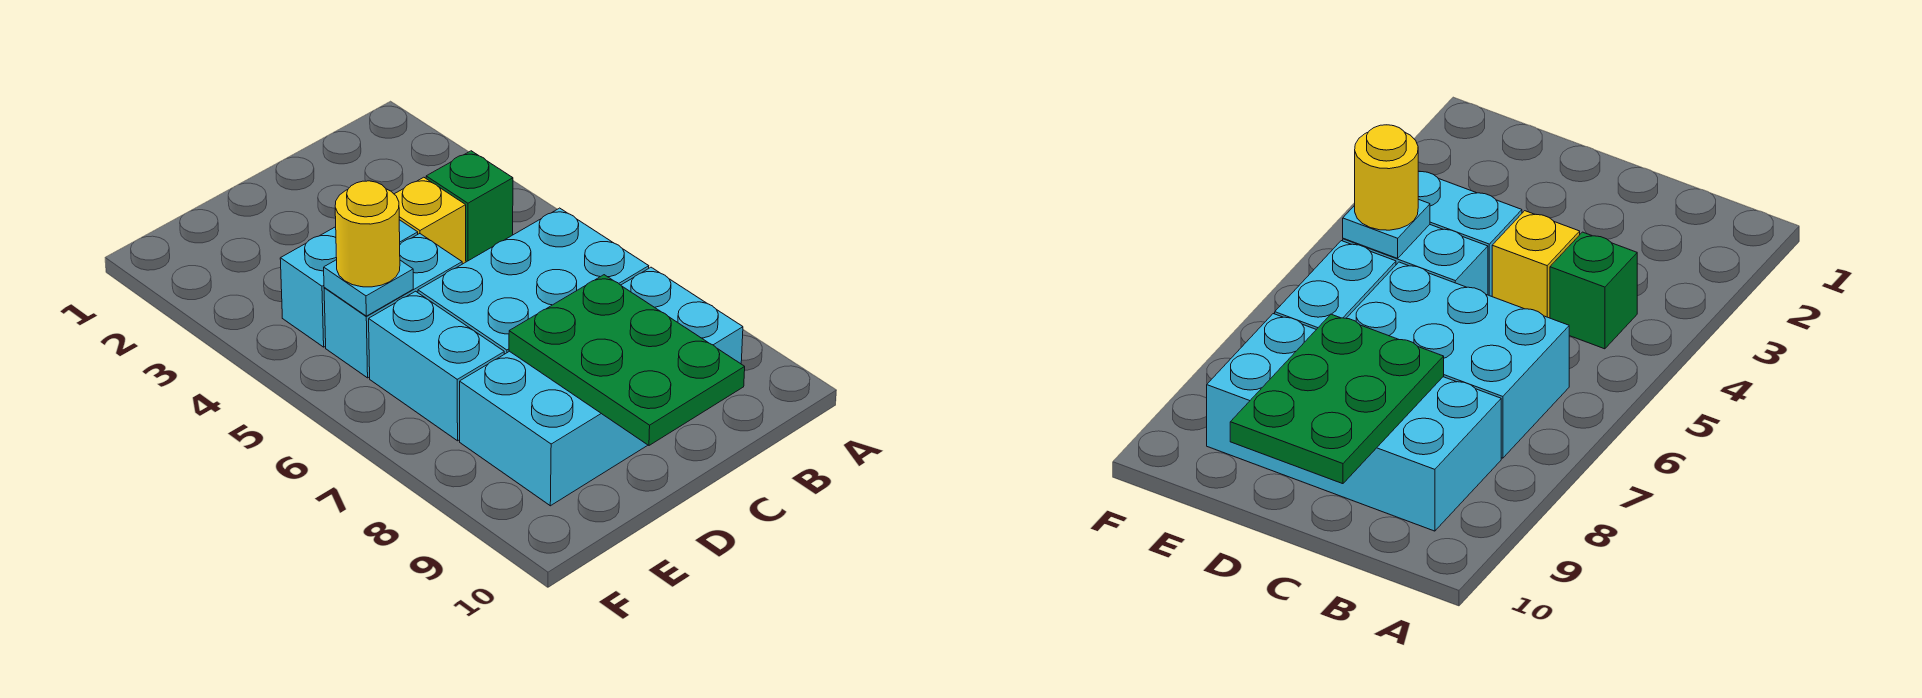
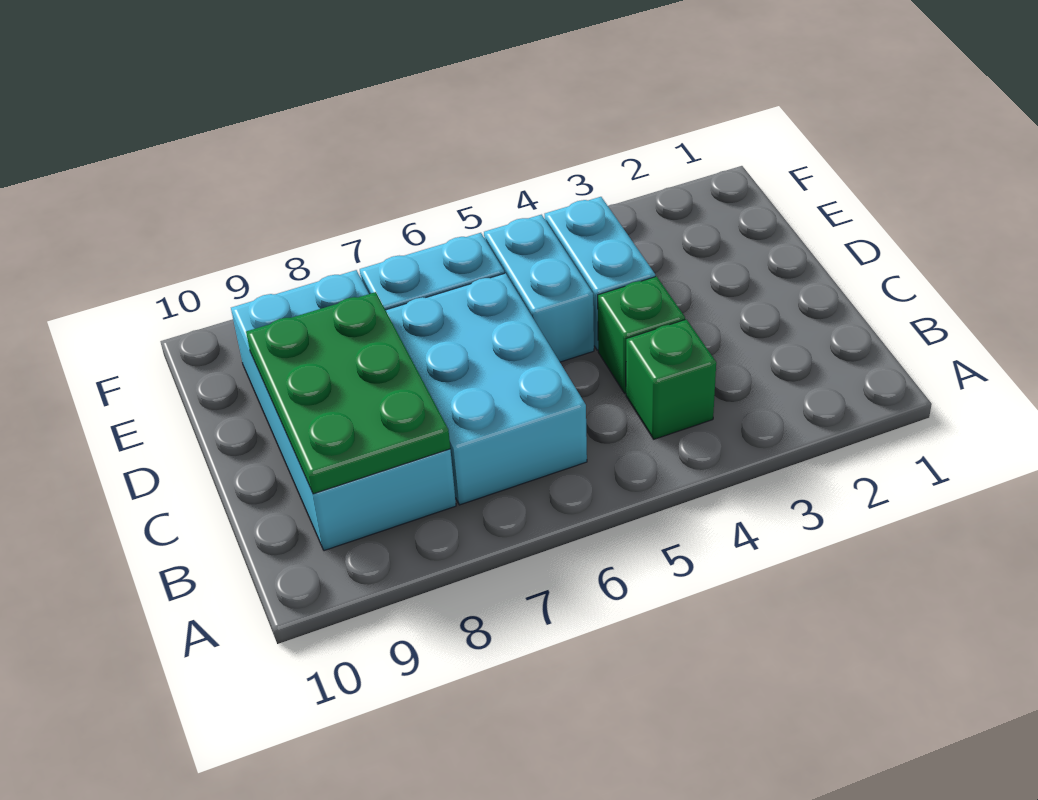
yellow brick C4 level 1 -> green brick C4 level 1
green plate C8:D10 level 2 -> green plate B8:D9 level 2
cyan plate E5 level 2 -> none
yellow round brick E5 level 3 -> none

